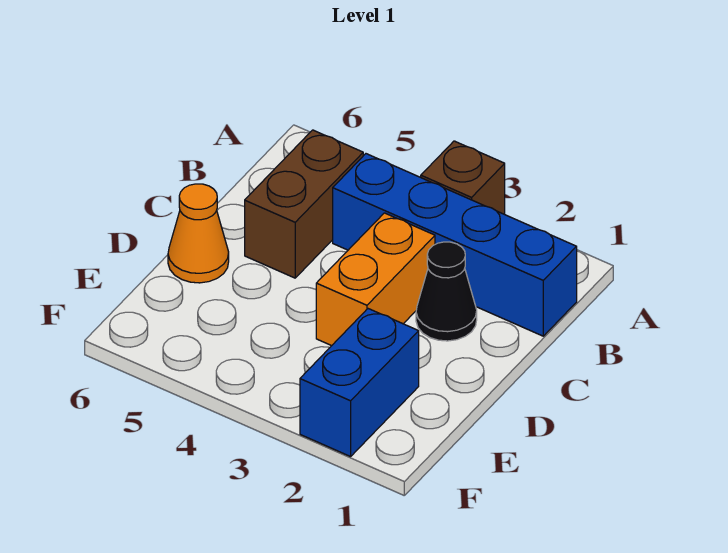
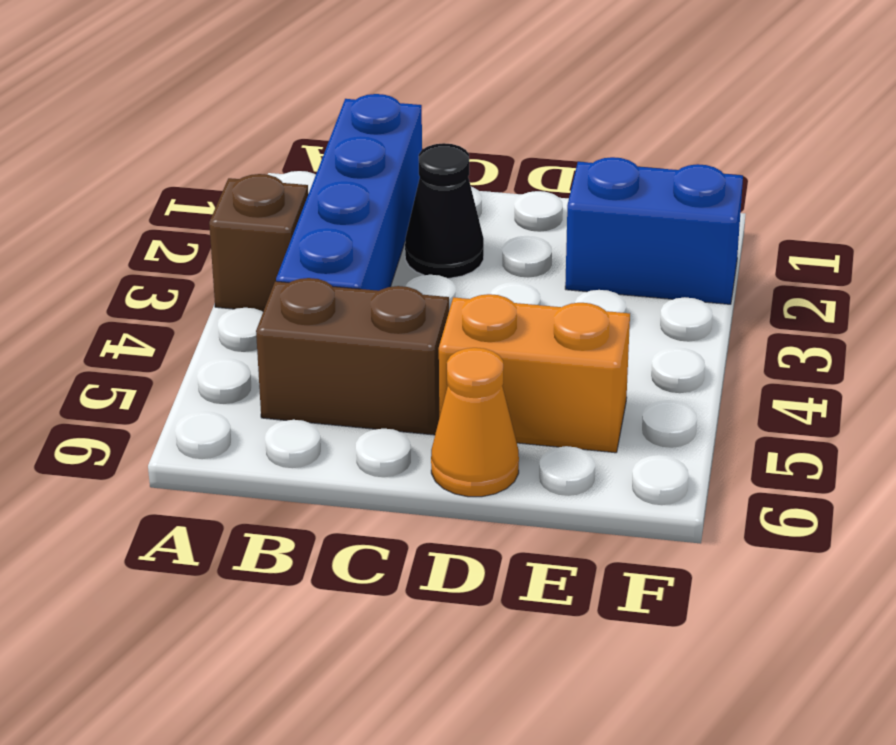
orange brick C3:D3 level 1 -> orange brick D5:E5 level 1

